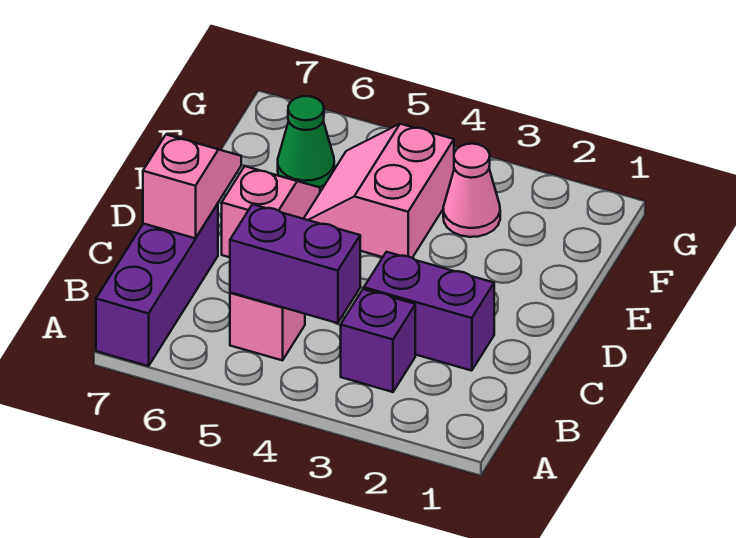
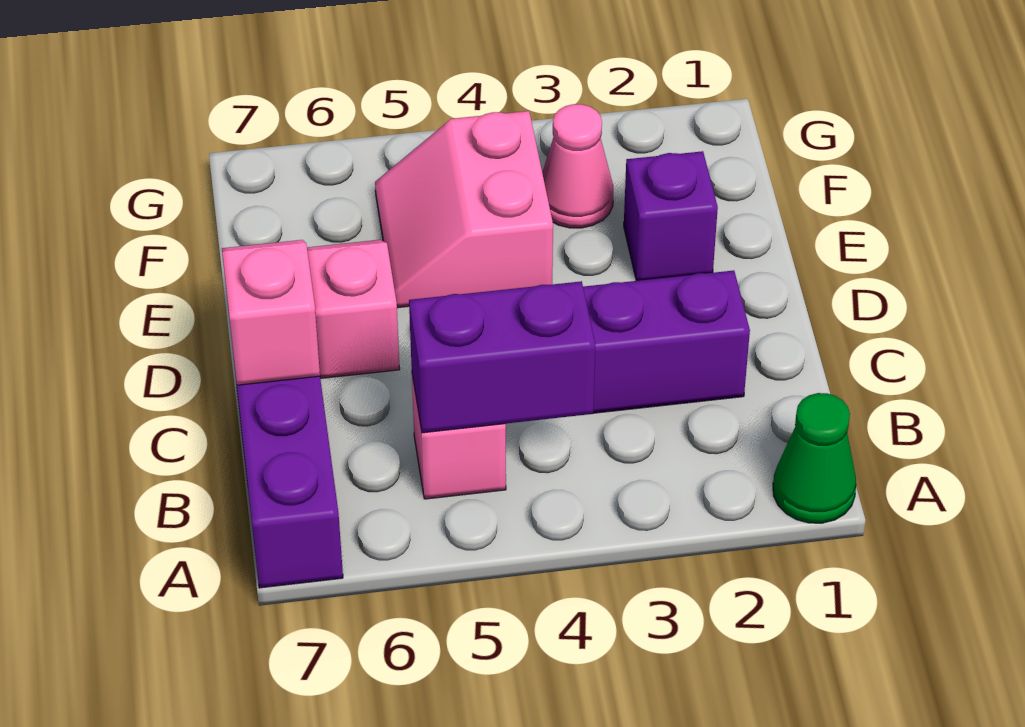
purple brick B3 level 1 -> purple brick E2 level 1
green cone F6 level 1 -> green cone A1 level 1

